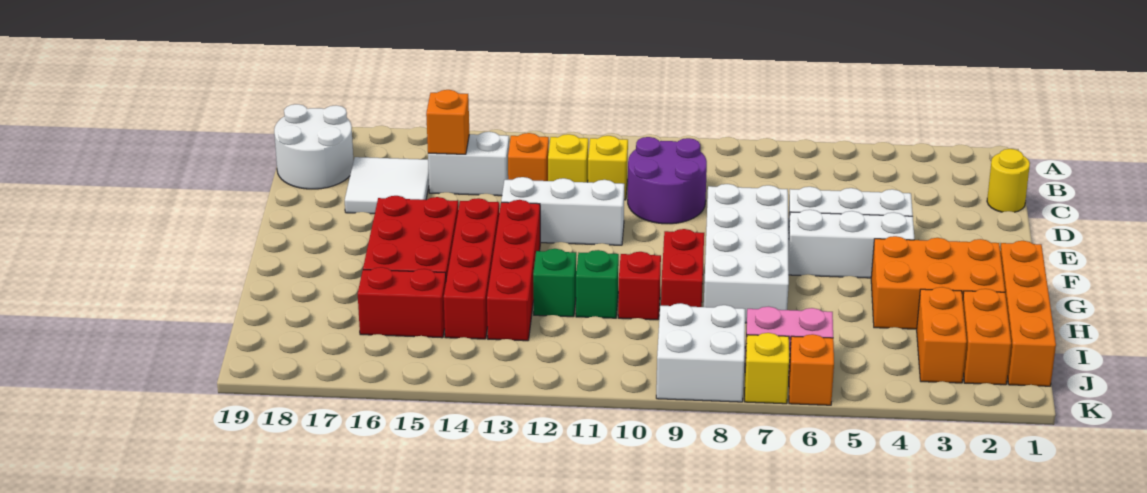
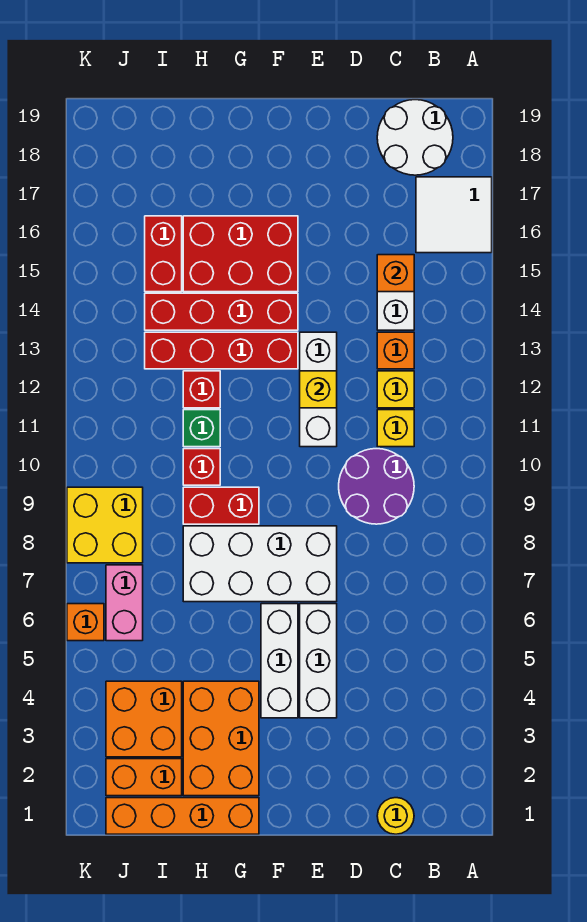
white tile C16:D17 level 1 -> white tile A16:B17 level 1
green brick H12 level 1 -> red brick H12 level 1
orange brick I3:J3 level 1 -> orange brick I3:J4 level 1
white brick J8:K9 level 1 -> yellow brick J8:K9 level 1
yellow brick K7 level 1 -> yellow brick E12 level 2

